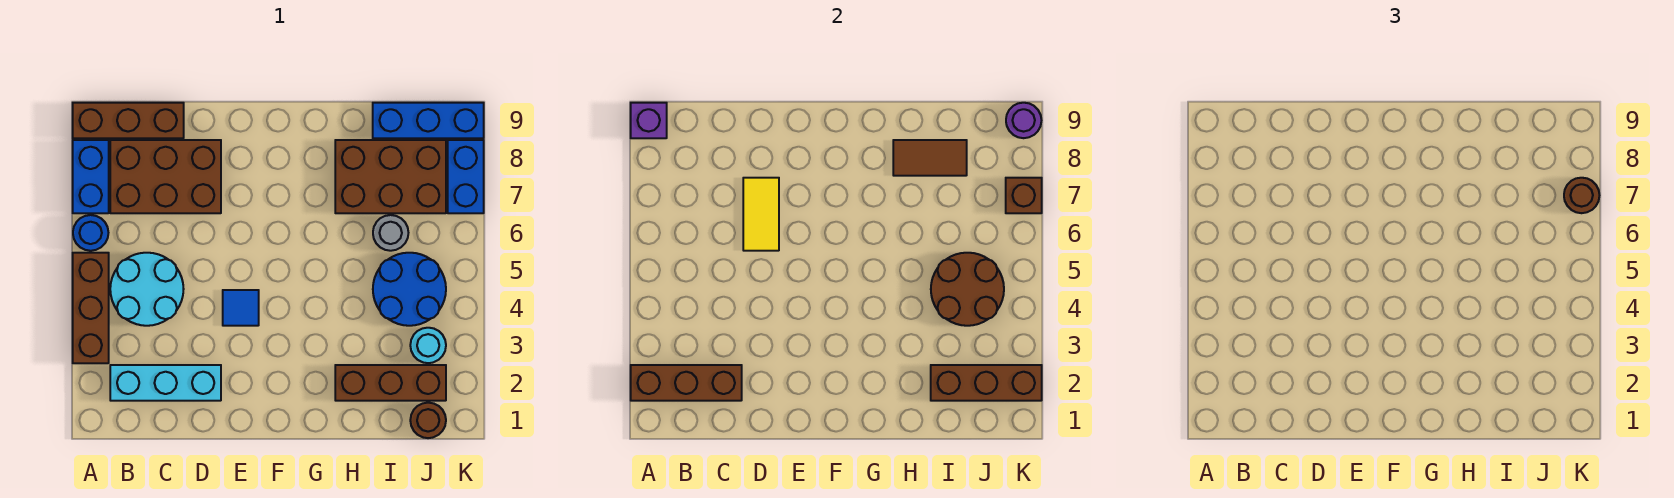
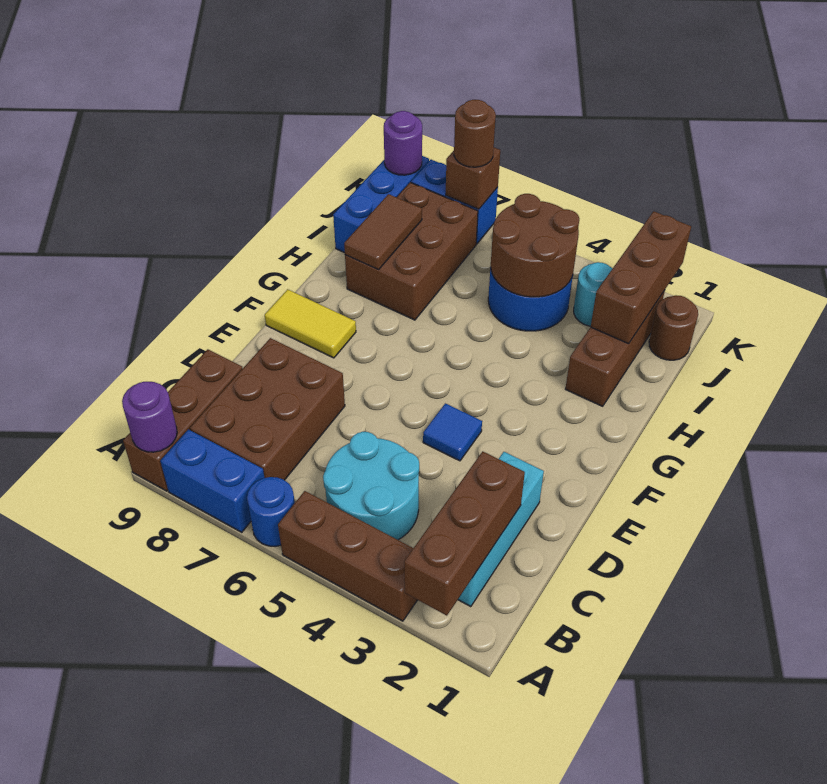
purple brick A9 level 2 -> purple round brick A9 level 2
yellow tile D6:D7 level 2 -> yellow tile F8:F9 level 1
grey round brick I6 level 1 -> none

